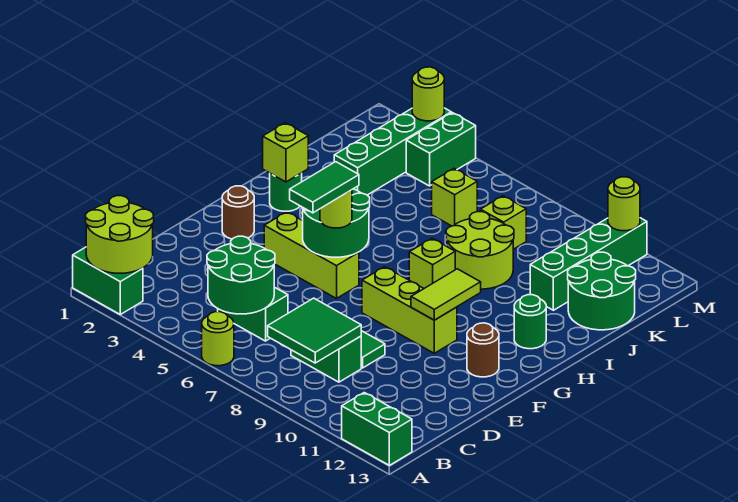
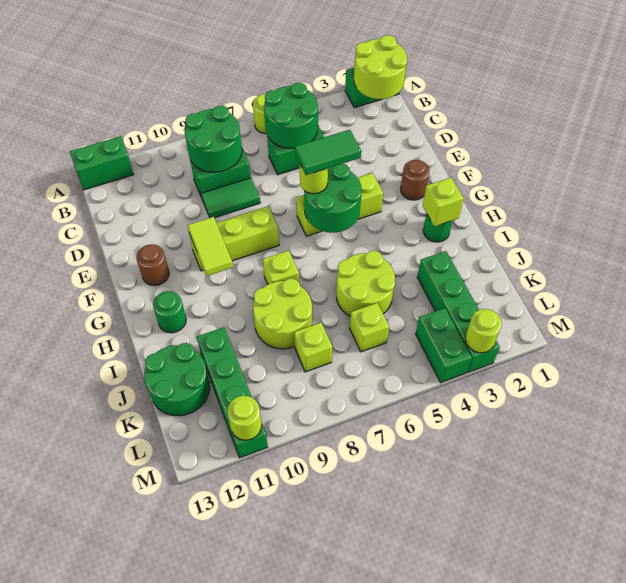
green tile B8:C9 level 2 -> green round brick B8:C9 level 2
green tile E6:F6 level 4 -> green tile F5:F6 level 4
none -> lime round brick I5:J6 level 1

